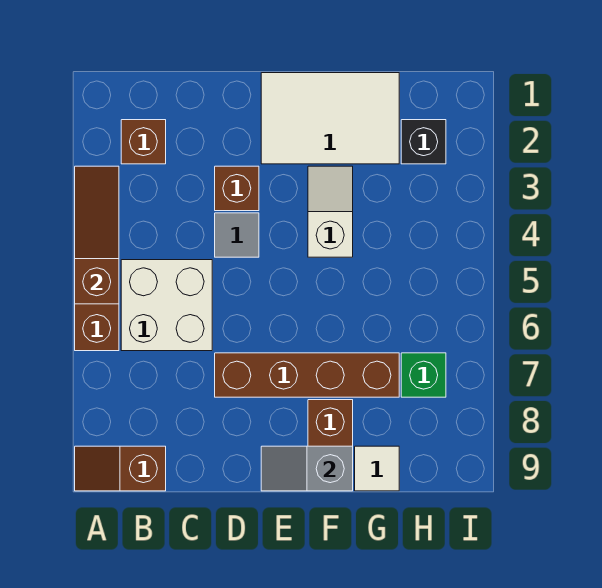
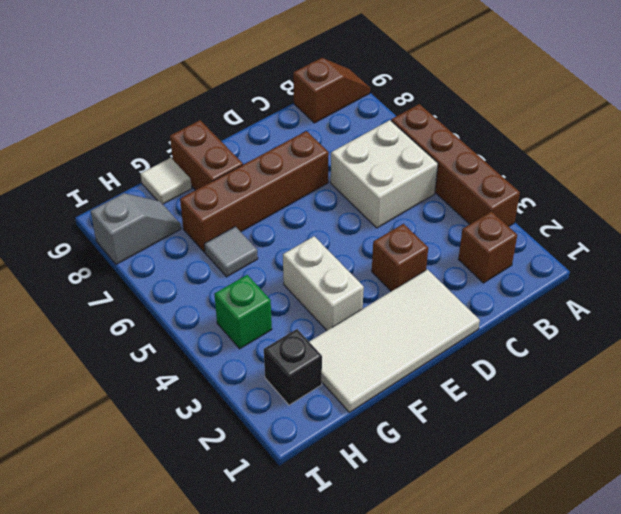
brown slope A3:A5 level 2 top 5 -> none
grey tile D4 level 1 -> grey tile G6 level 1
white tile E1:G2 level 1 -> white tile D1:G2 level 1
grey slope E9:F9 level 2 top F -> grey slope H8:I8 level 1 top I
white slope F3:F4 level 1 top 4 -> white brick F3:F4 level 1
green brick H7 level 1 -> green brick H4 level 1

